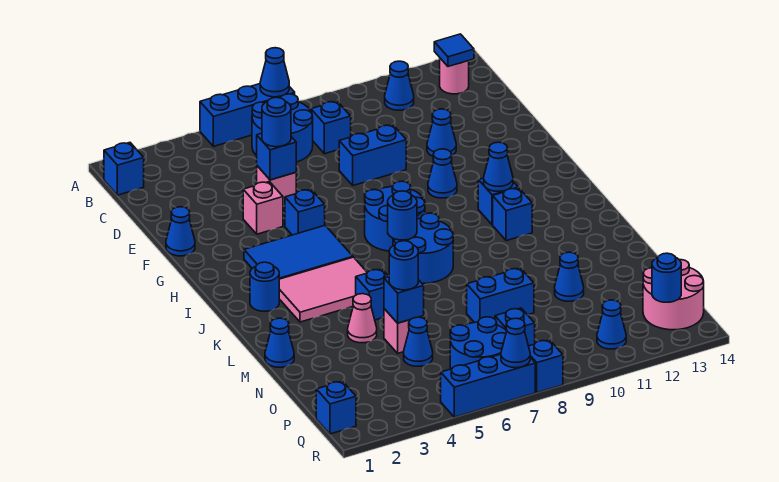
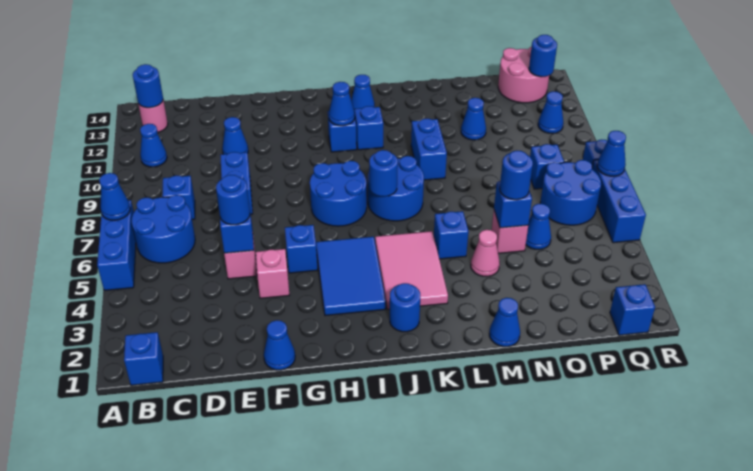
blue tile B13 level 2 -> blue round brick B13 level 2
blue cone G10 level 1 -> blue cone J13 level 1
blue brick N8:N9 level 1 -> blue brick L9:L10 level 1

